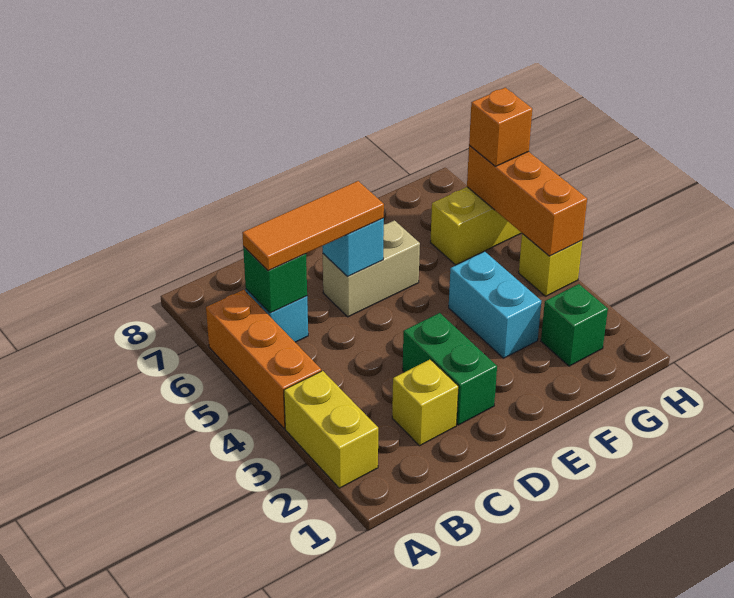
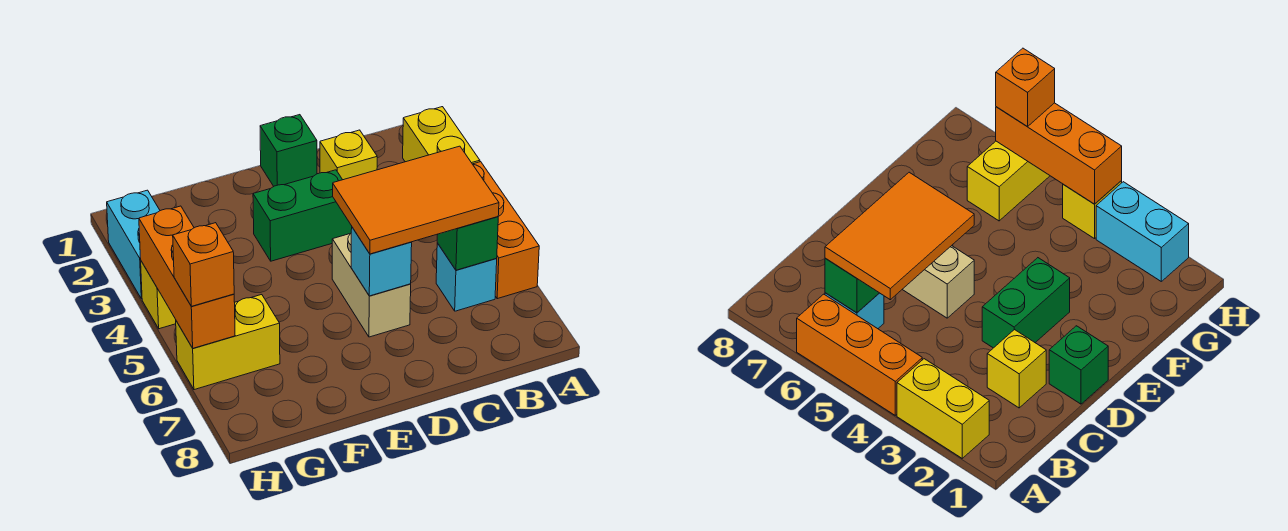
orange tile B6:D6 level 3 -> orange tile B5:D6 level 3
green brick D2:D3 level 1 -> green brick D3:E3 level 1
tan brick D6:E6 level 1 -> tan brick D5:D6 level 1
cyan brick F3:F4 level 1 -> cyan brick H2:H3 level 1
green brick G2 level 1 -> green brick D1 level 1

